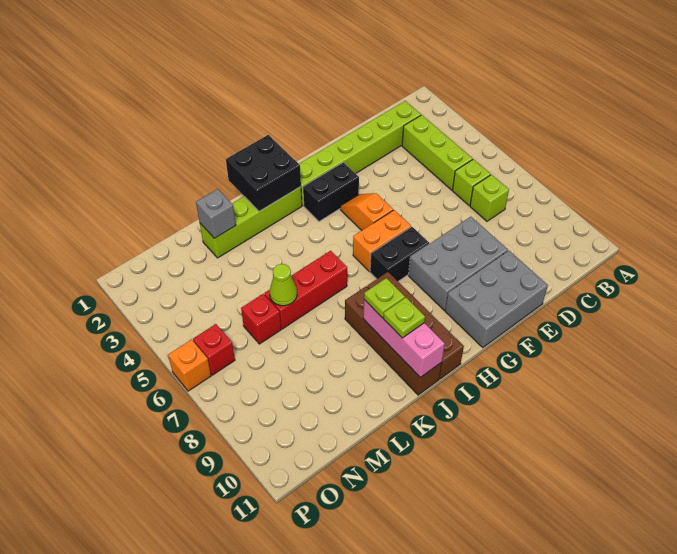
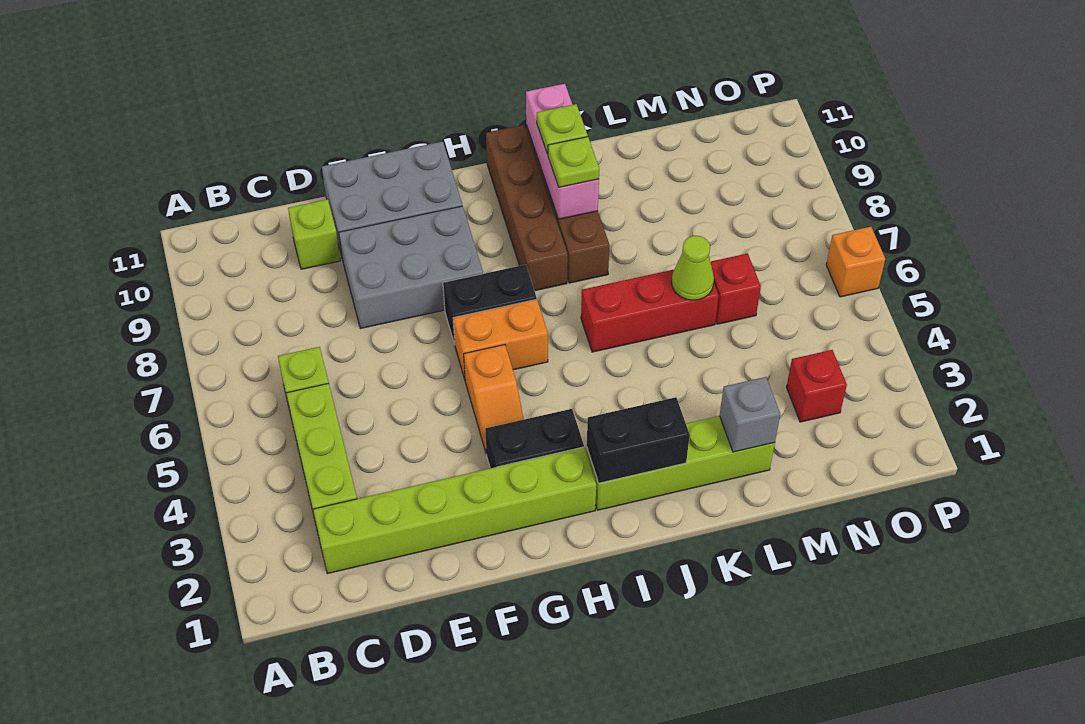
lime brick C7 level 1 -> lime brick D10 level 1
black brick I1:J2 level 2 -> black brick I2:J2 level 2
red brick O6 level 1 -> red brick N3 level 1

